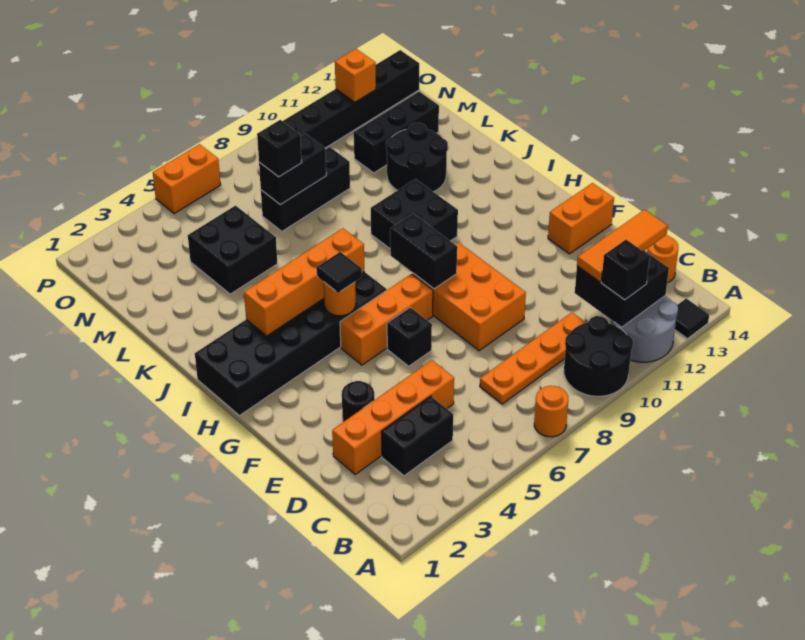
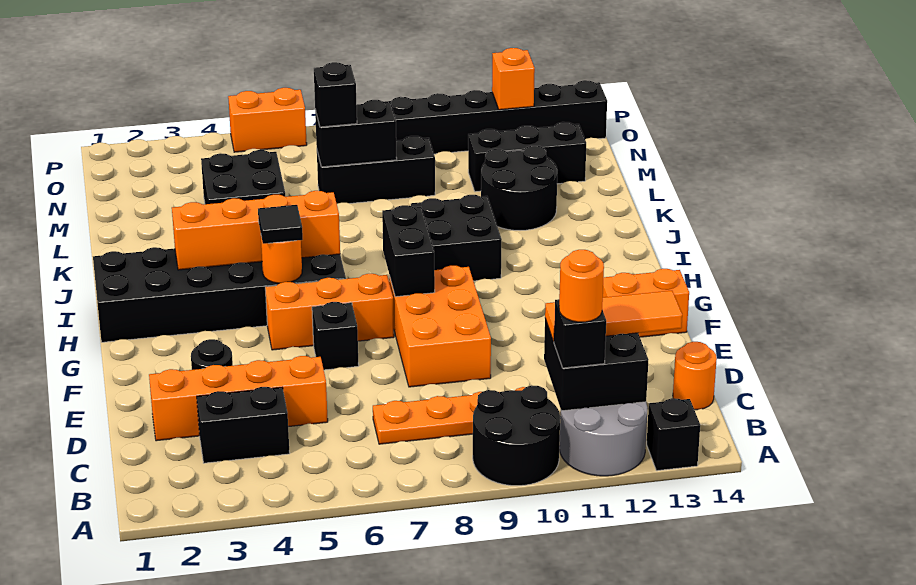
orange round brick A7 level 1 -> orange round brick B11 level 4
black tile A13 level 1 -> black brick A13 level 1

